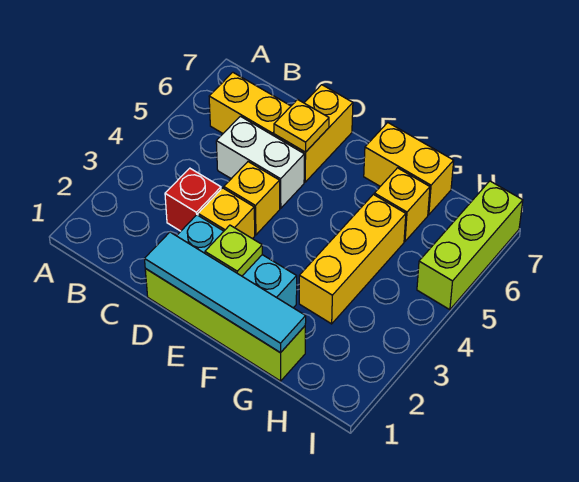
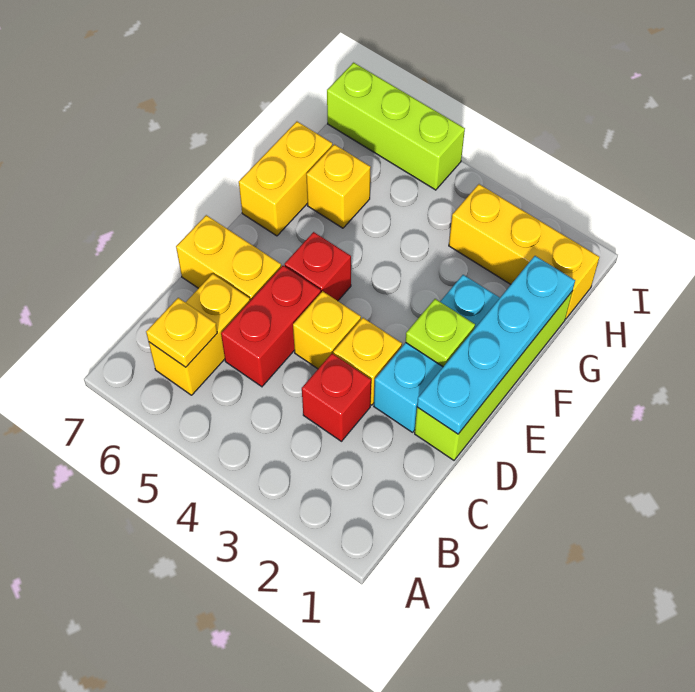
white brick C5:D5 level 1 -> red brick C5:D5 level 1
cyan tile D1:G1 level 2 -> cyan plate D1:G1 level 2
yellow plate D6 level 2 -> yellow plate B6 level 2
none -> red brick E5 level 1
yellow brick G3:G5 level 1 -> yellow brick H1:H3 level 1

